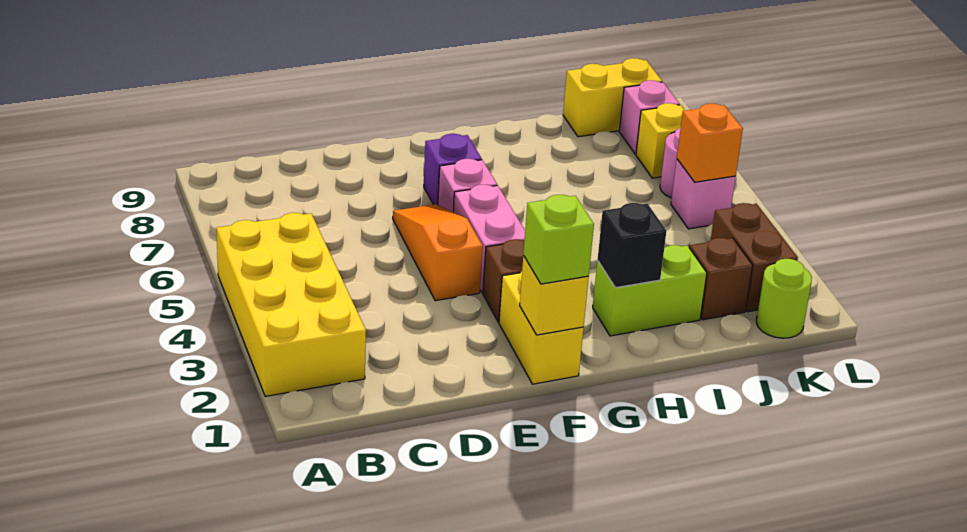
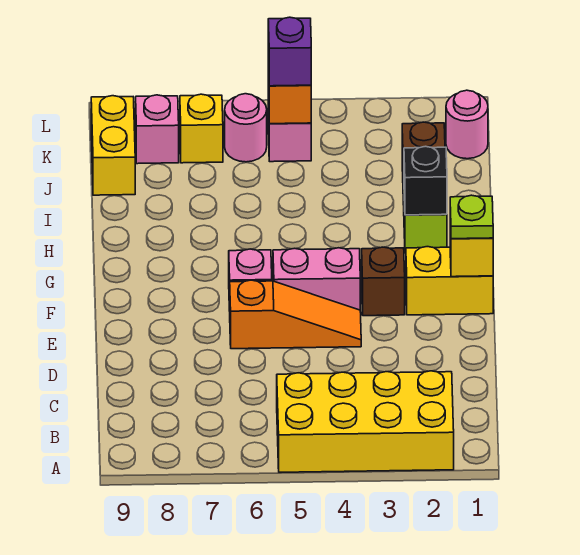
orange slope E4:E6 level 1 top 4 -> orange slope E4:E6 level 1 top 6
lime brick F1 level 3 -> lime plate F1 level 3
purple brick F7 level 1 -> purple brick K5 level 3
lime round brick K1 level 1 -> pink round brick K1 level 1
brown brick K2:K3 level 1 -> none

